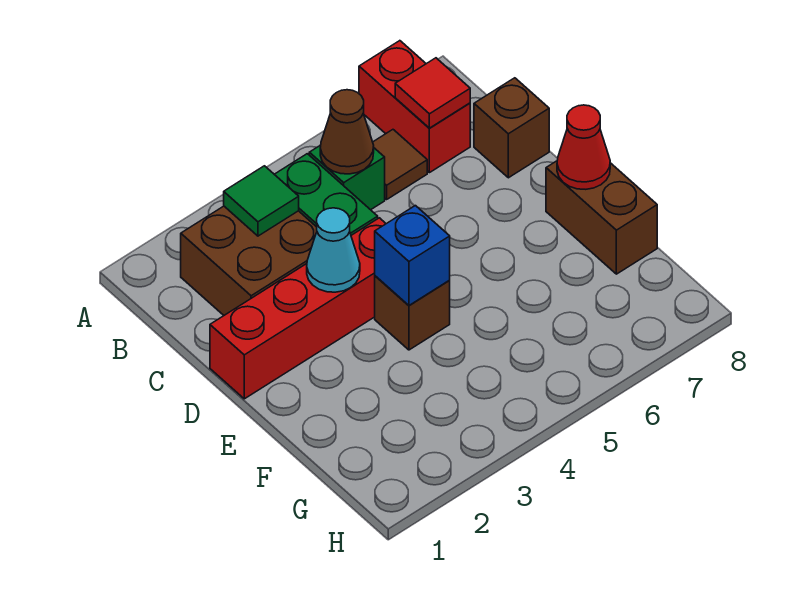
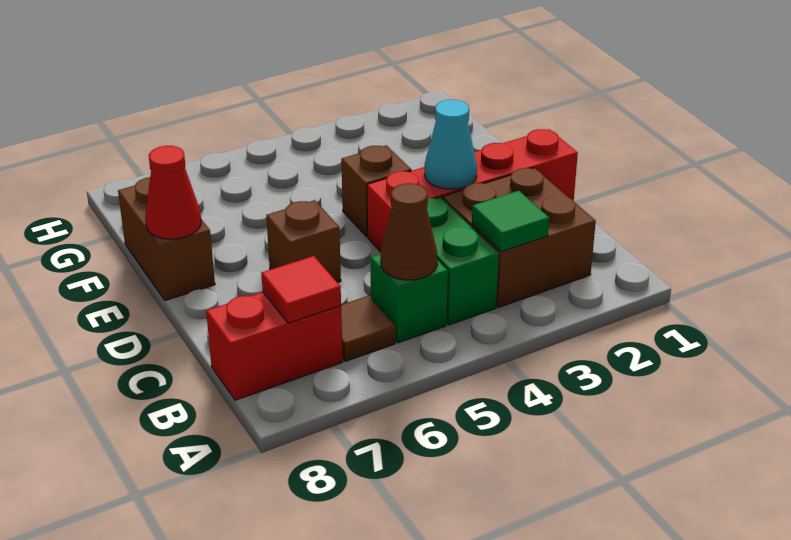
red brick A7:B7 level 1 -> red brick B7:B8 level 1
brown brick C8 level 1 -> brown brick D6 level 1
blue brick E4 level 2 -> none

